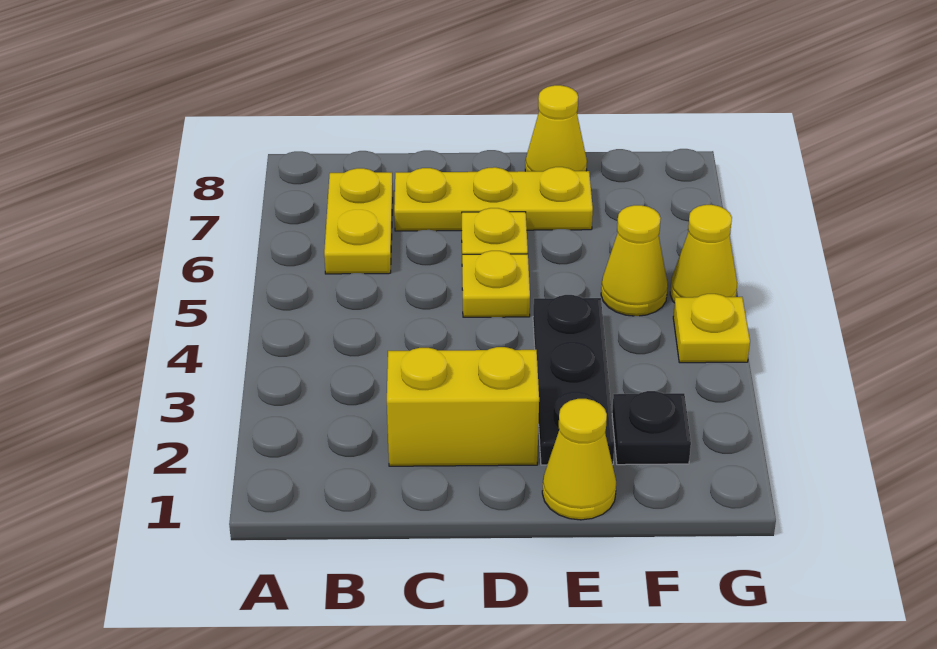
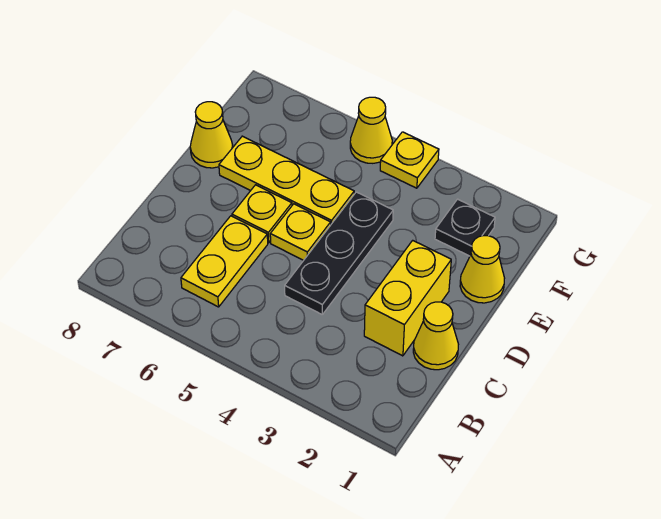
yellow plate B6:B7 level 1 -> yellow plate B6:C6 level 1
yellow plate C7:E7 level 1 -> yellow plate E5:E7 level 1
black plate E2:E4 level 1 -> black plate C4:E4 level 1
yellow cone F5 level 1 -> yellow cone C1 level 1

